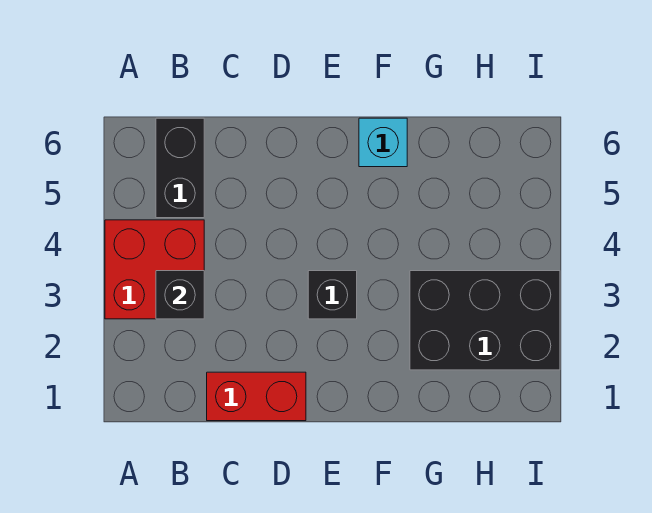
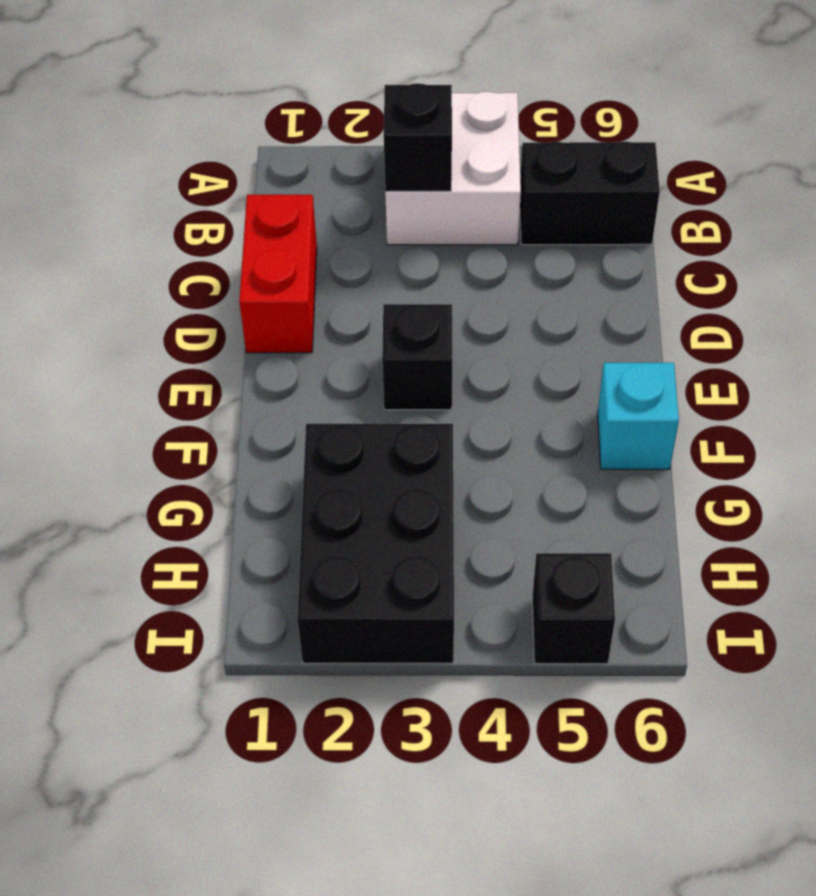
red brick A3:B4 level 1 -> white brick A3:B4 level 1
none -> black brick I5 level 1

